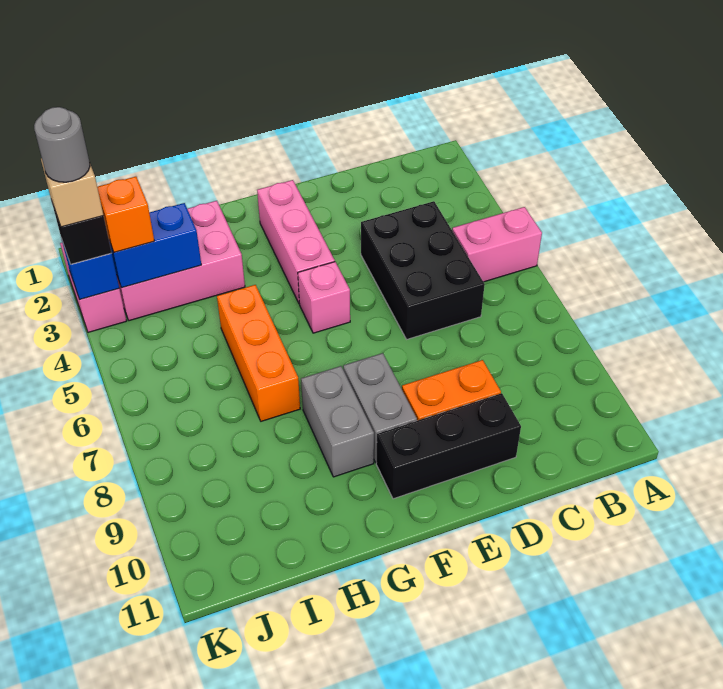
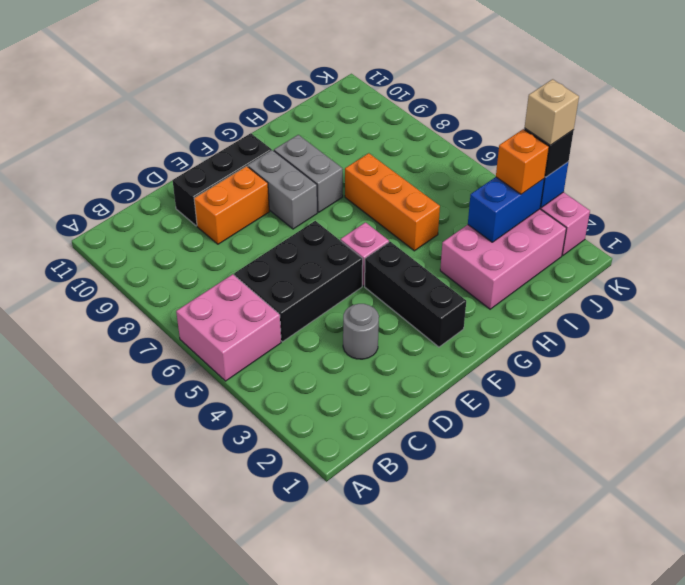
pink brick A5:B5 level 1 -> pink brick A5:B6 level 1
black brick C4:D6 level 1 -> black brick C5:E6 level 1
pink brick F2:F4 level 1 -> black brick F2:F4 level 1
grey round brick K3 level 5 -> grey round brick D3 level 1

